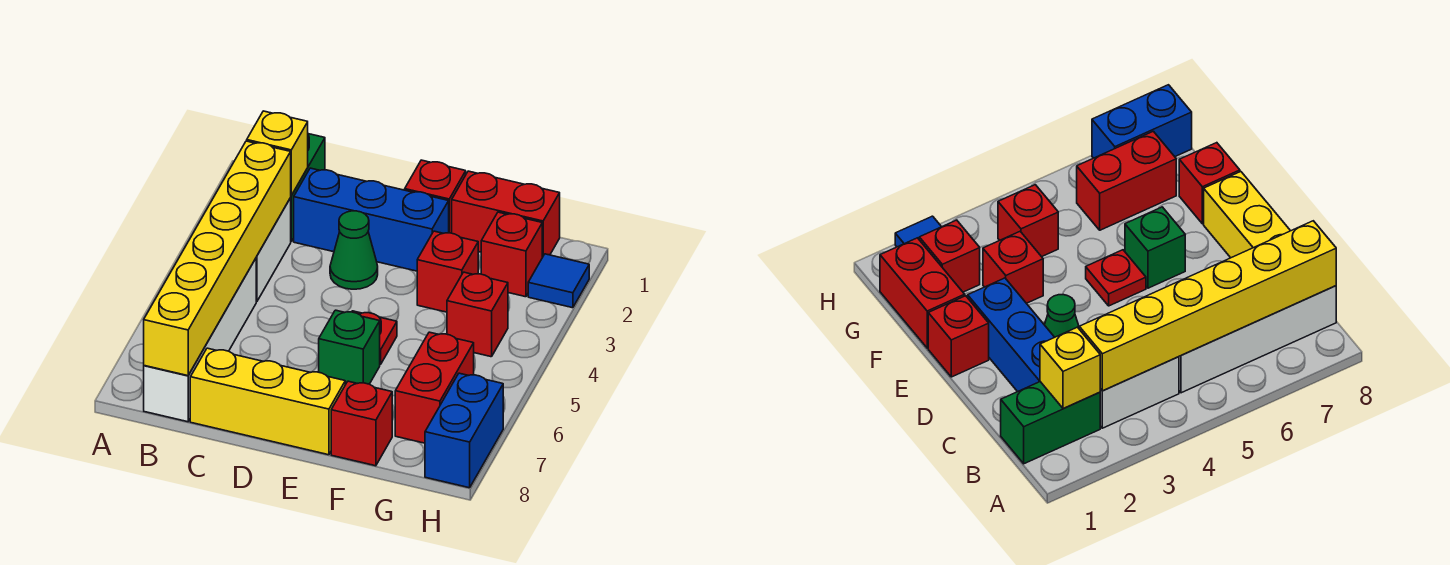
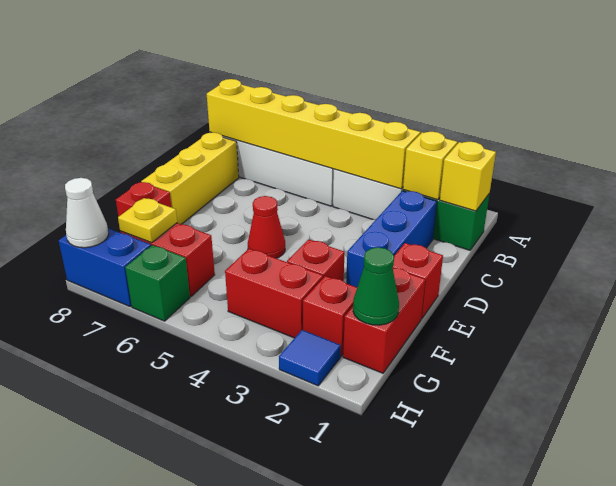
none -> yellow brick B1 level 2
green cone D3 level 1 -> green cone G1 level 2
red plate E5 level 1 -> red cone E5 level 1
green brick E6 level 1 -> green brick H6 level 1
red brick G4 level 1 -> red brick G3:G4 level 1
none -> yellow plate G7 level 2
none -> white cone H8 level 2

